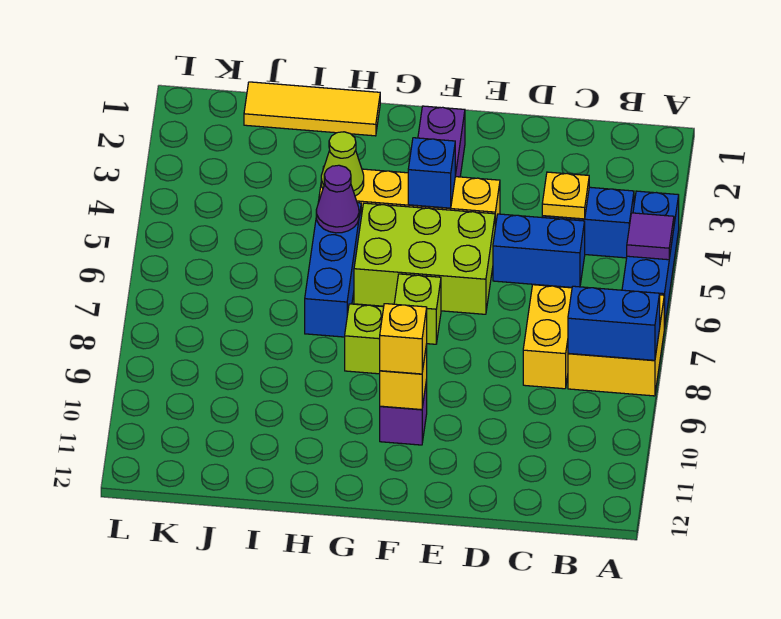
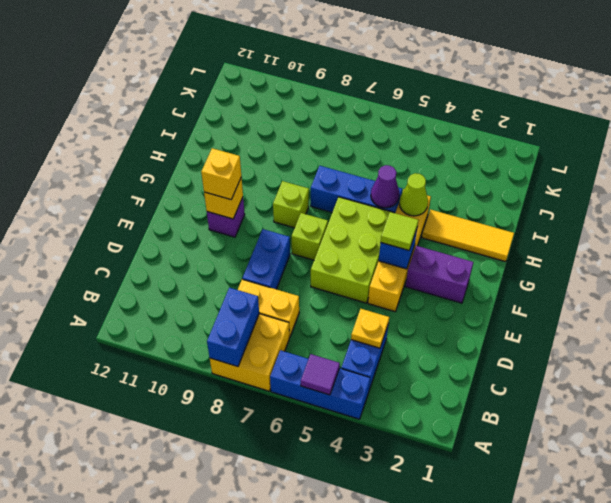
blue brick C5:D5 level 1 -> blue brick D8:E8 level 1
none -> lime tile F4 level 3
yellow tile H1:J1 level 1 -> yellow tile H1:H3 level 1

